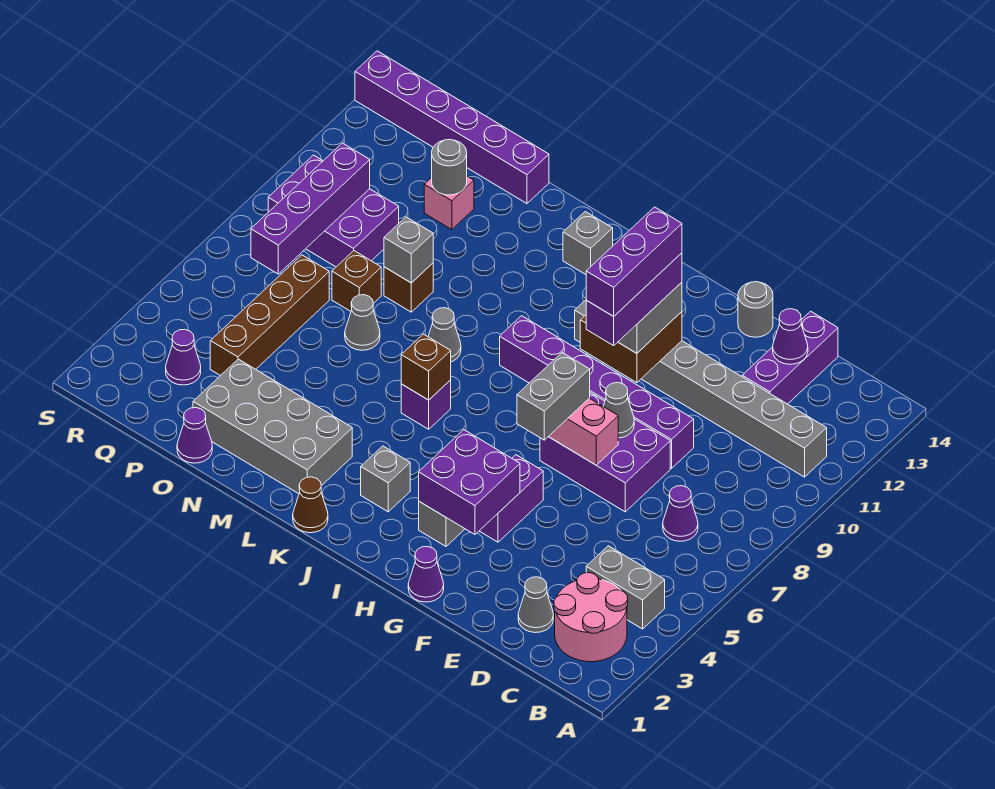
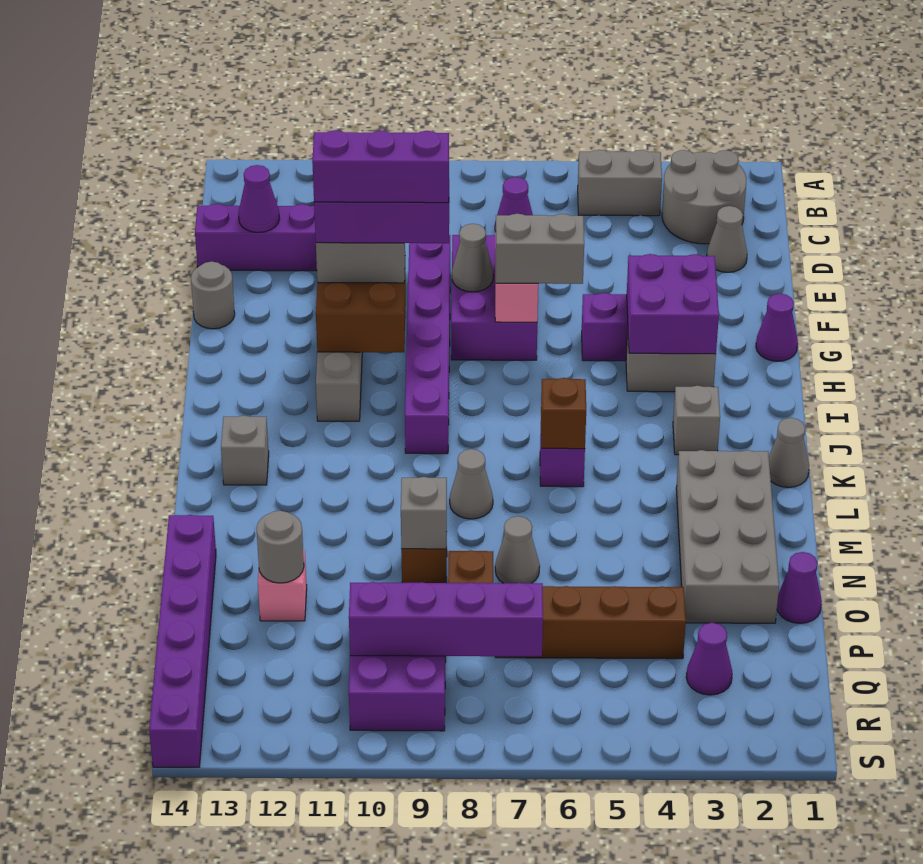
pink round brick B2:C3 level 1 -> grey round brick B2:C3 level 1
grey brick B4:C4 level 1 -> grey brick B4:B5 level 1
brown cone K1 level 1 -> grey cone K1 level 1

